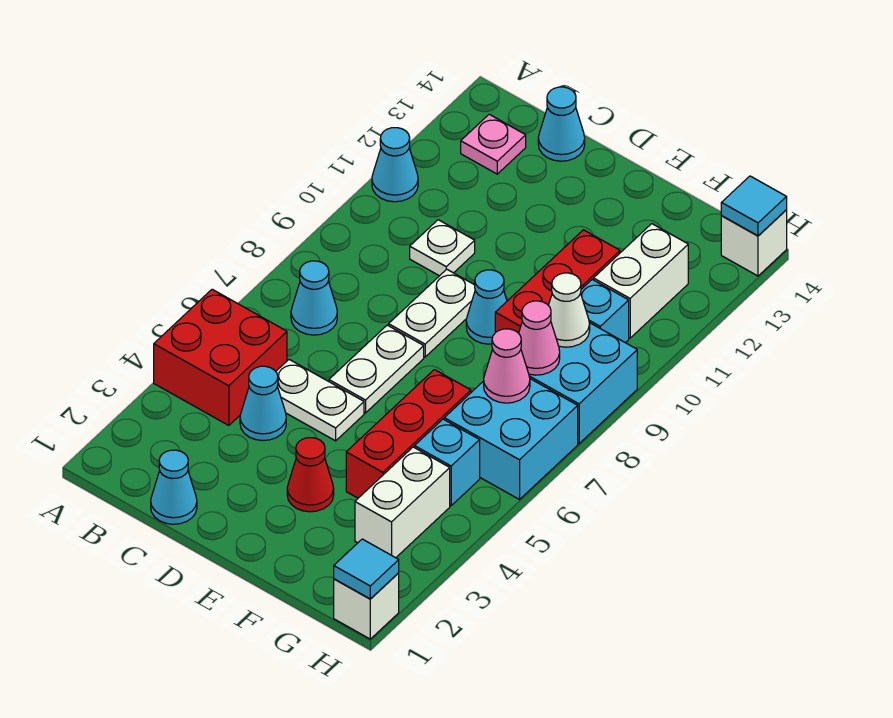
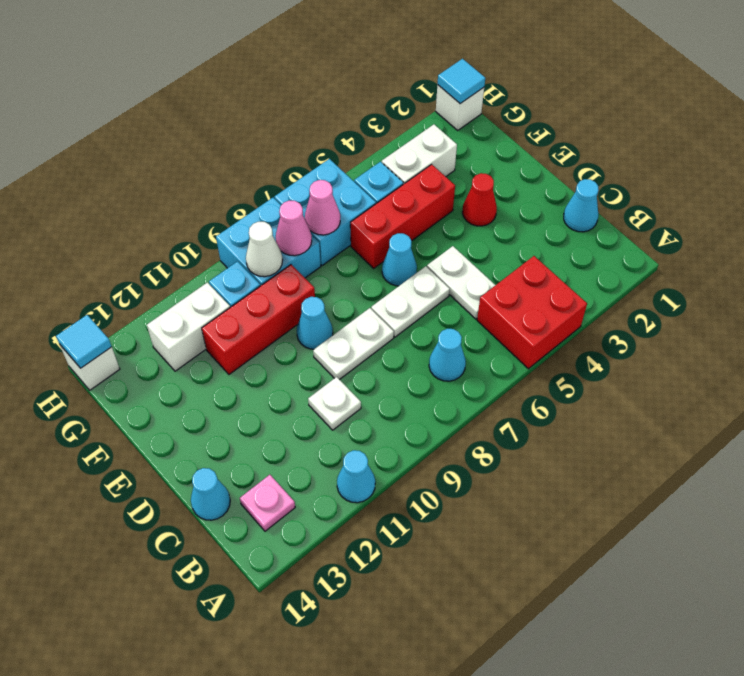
cyan cone C4 level 1 -> cyan cone E6 level 1

